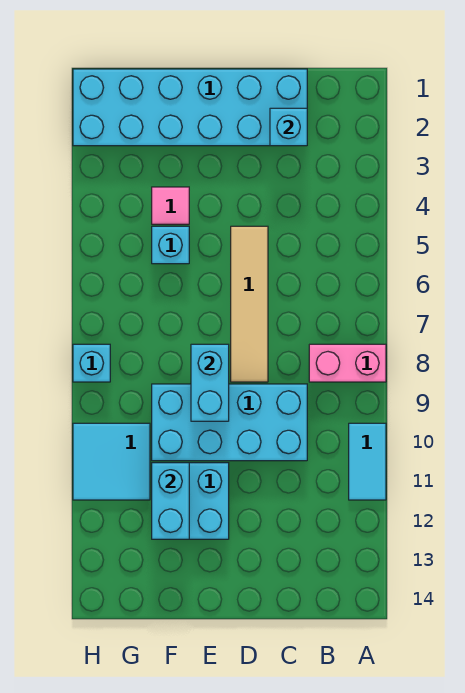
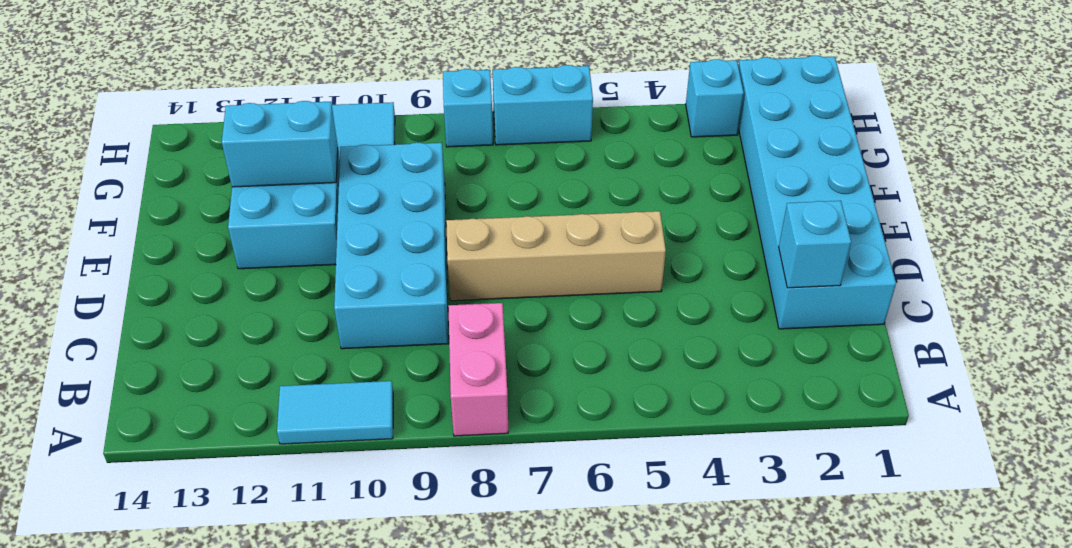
tan tile D5:D8 level 1 -> tan brick D5:D8 level 1
cyan brick E8:E9 level 2 -> cyan brick H6:H7 level 1
pink tile F4 level 1 -> none
cyan brick F5 level 1 -> cyan brick H3 level 1

